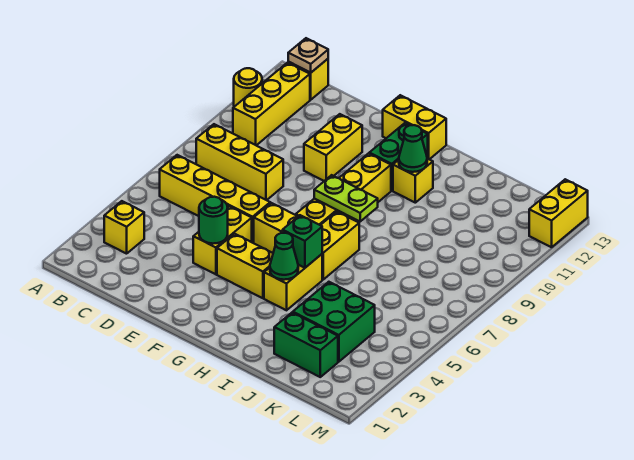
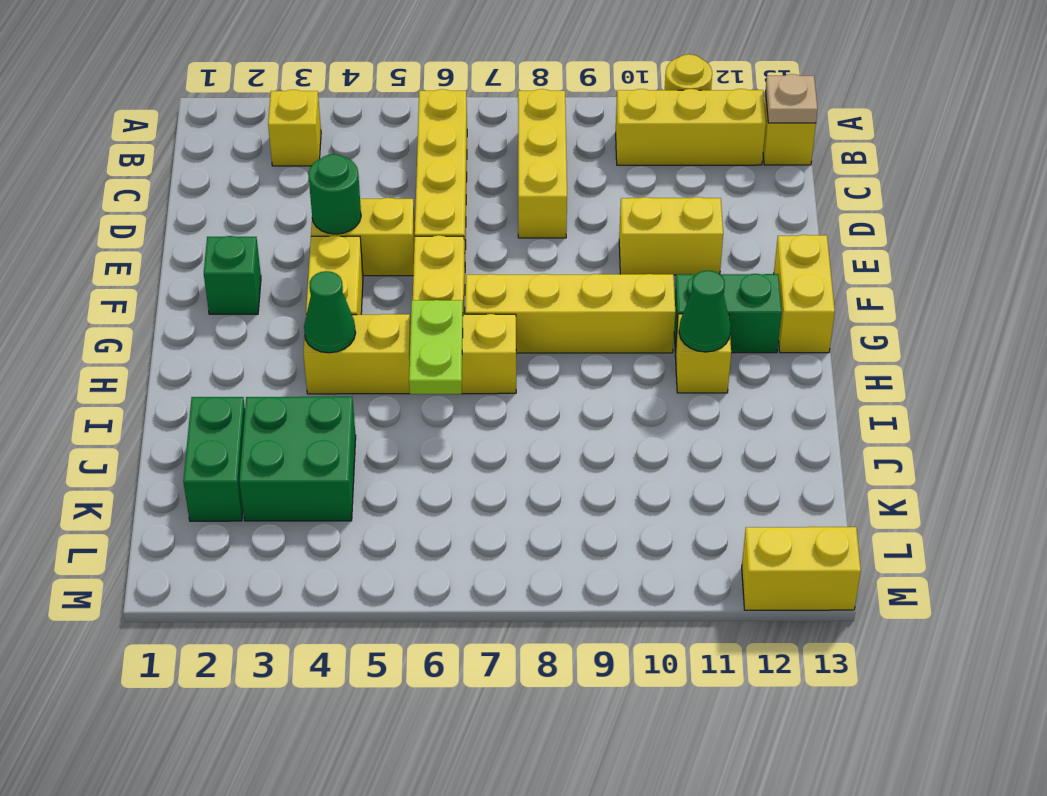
lime plate G8:H8 level 2 -> lime plate H6:I6 level 2
green brick H5 level 2 -> green brick F2 level 1

